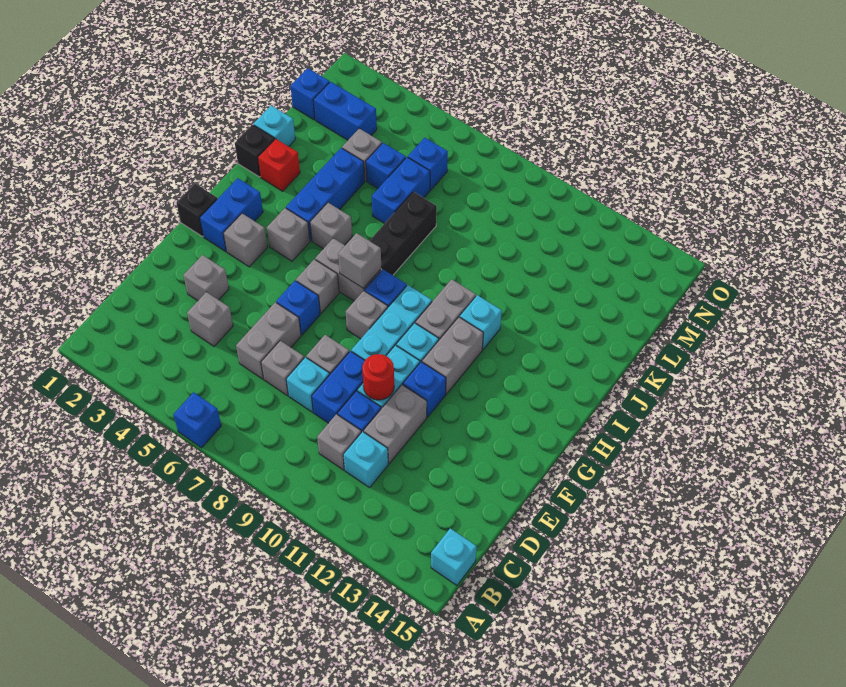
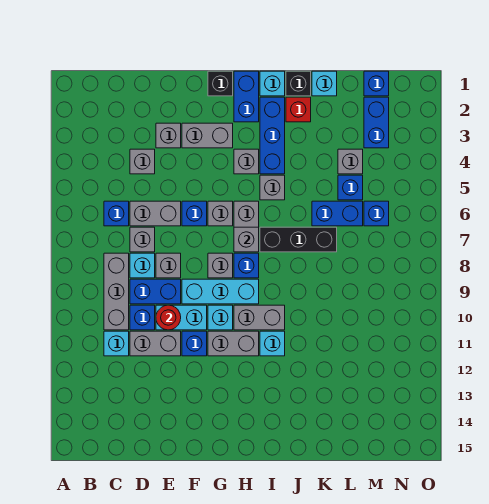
blue brick A6 level 1 -> blue brick C6 level 1
cyan brick B15 level 1 -> cyan brick I1 level 1
grey brick C10 level 1 -> grey brick C8:C10 level 1
blue brick G2:H2 level 1 -> blue brick H1:H2 level 1
grey brick G3 level 1 -> grey brick F3:G3 level 1
blue brick I4:K4 level 1 -> blue brick I2:I4 level 1

